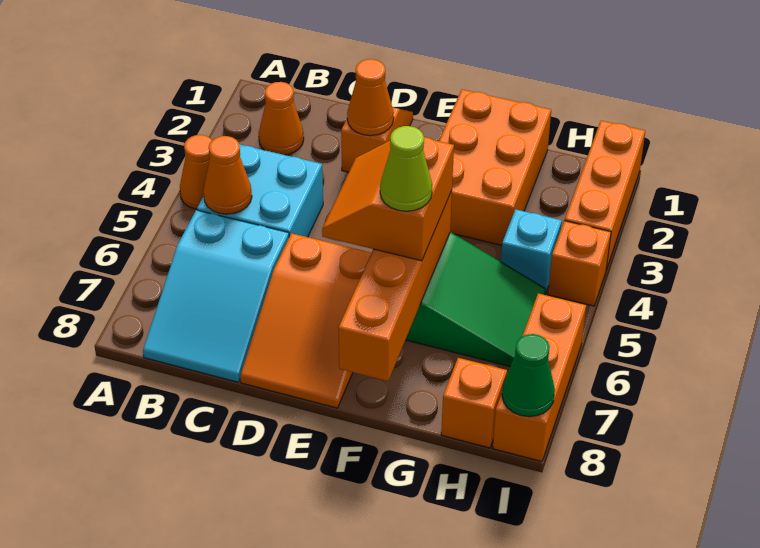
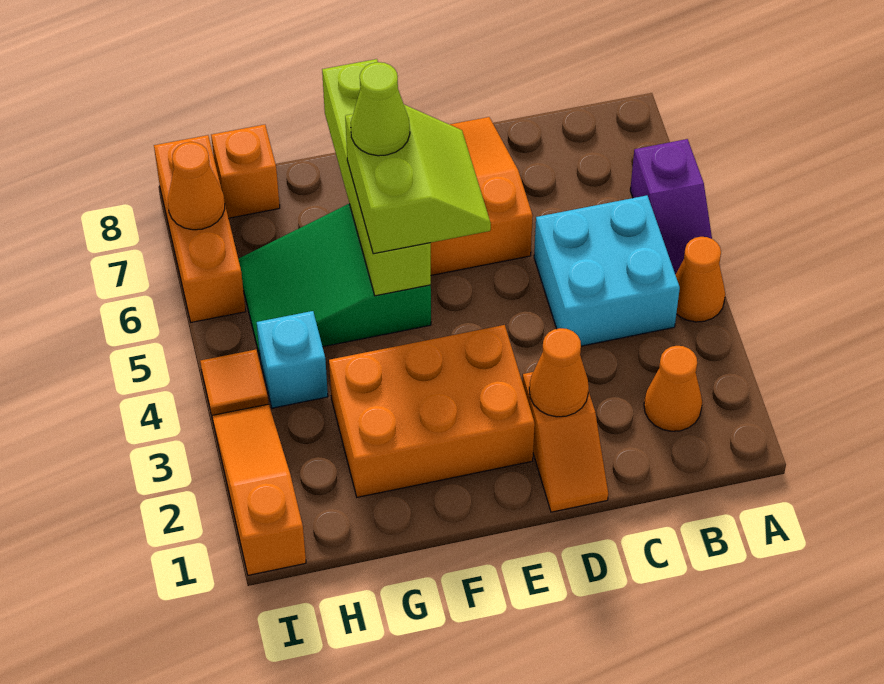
none -> purple slope A5:A6 level 1 top 6
orange cone B5 level 2 -> orange cone I7 level 2
cyan slope B6:C8 level 1 top 6 -> none
orange slope E5:F6 level 3 top F -> lime slope E5:F6 level 3 top F
orange brick F1:G3 level 1 -> orange brick E2:G3 level 1
orange brick F5:F8 level 2 -> lime brick F5:F8 level 2
orange brick I1:I3 level 1 -> orange slope I1:I3 level 1 top 1
orange brick I4 level 1 -> orange tile I4 level 1
green cone I8 level 2 -> none

